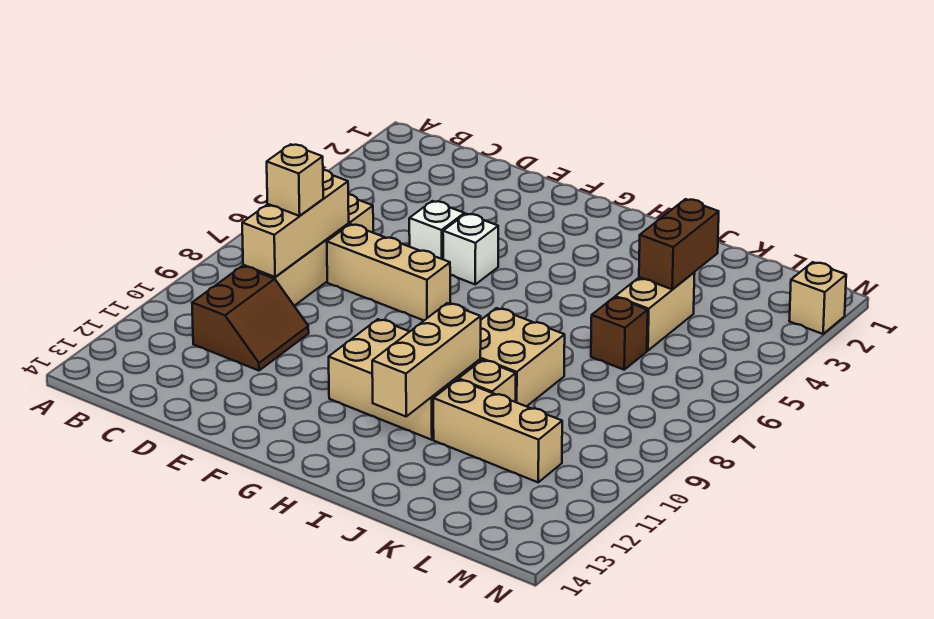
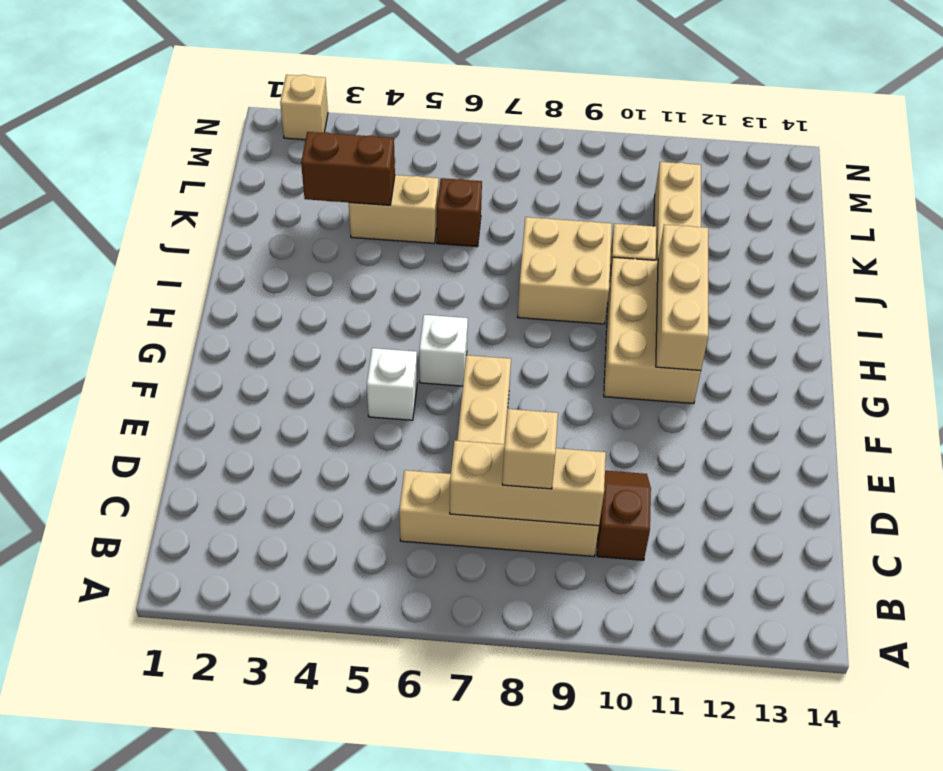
brown slope C10:D11 level 1 top C -> brown slope C10:D10 level 1 top C
white brick E5 level 1 -> white brick G6 level 1
tan brick I10:I12 level 2 -> tan brick G11:I11 level 2

